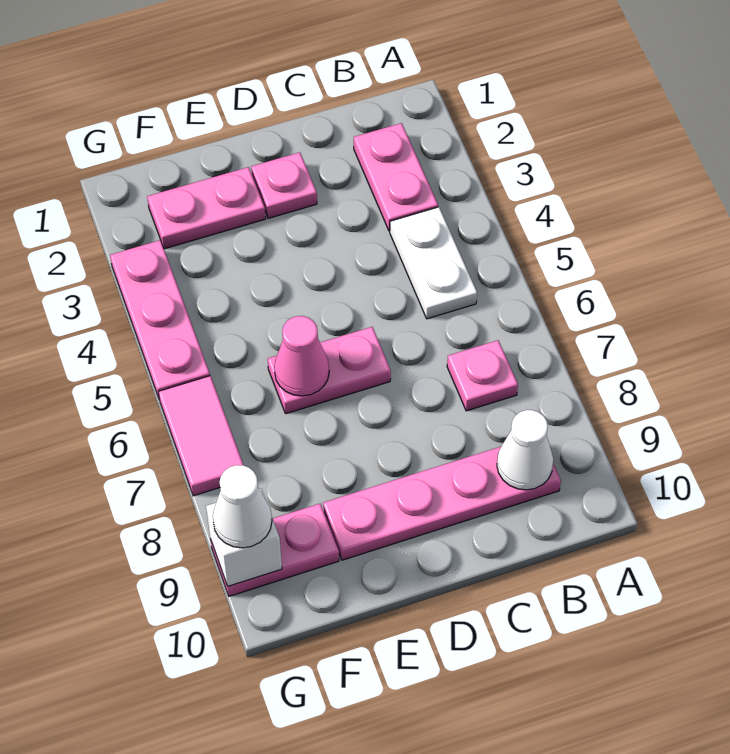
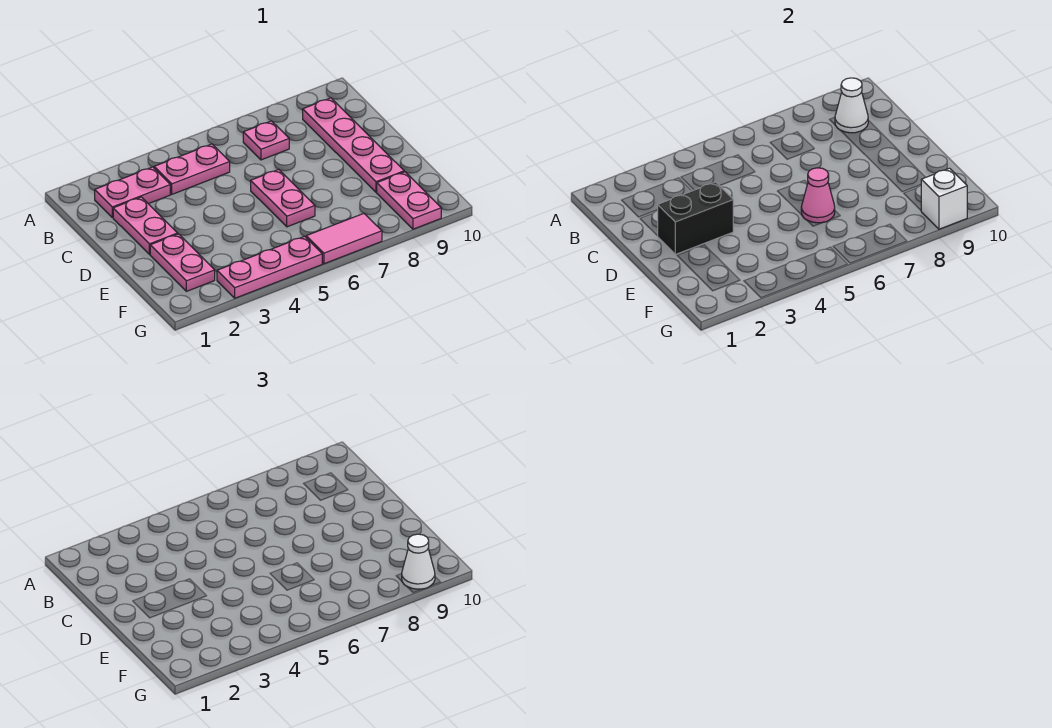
white plate B4:B5 level 1 -> pink plate B4:B5 level 1
pink plate D2 level 1 -> pink plate C2:D2 level 1
none -> black brick D2:D3 level 2

